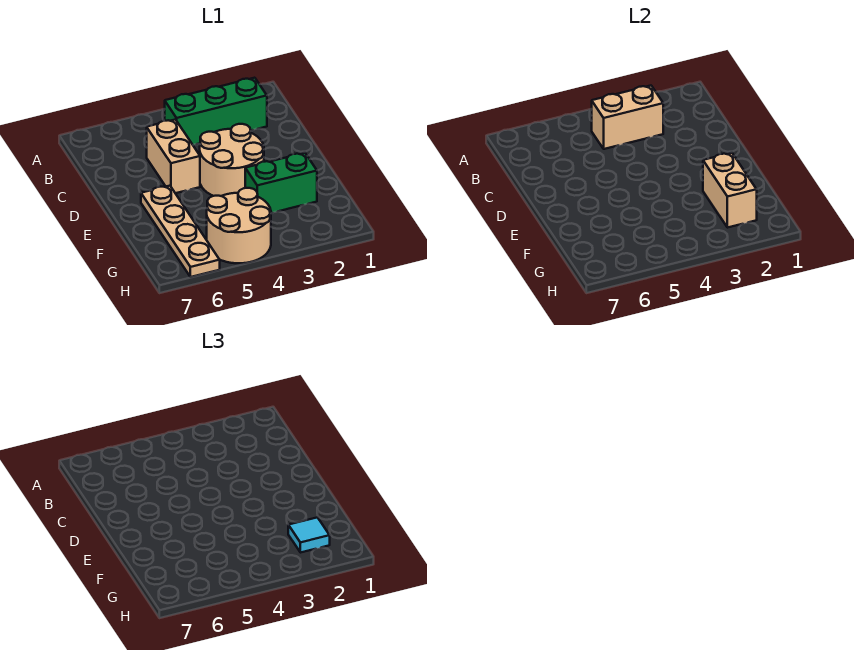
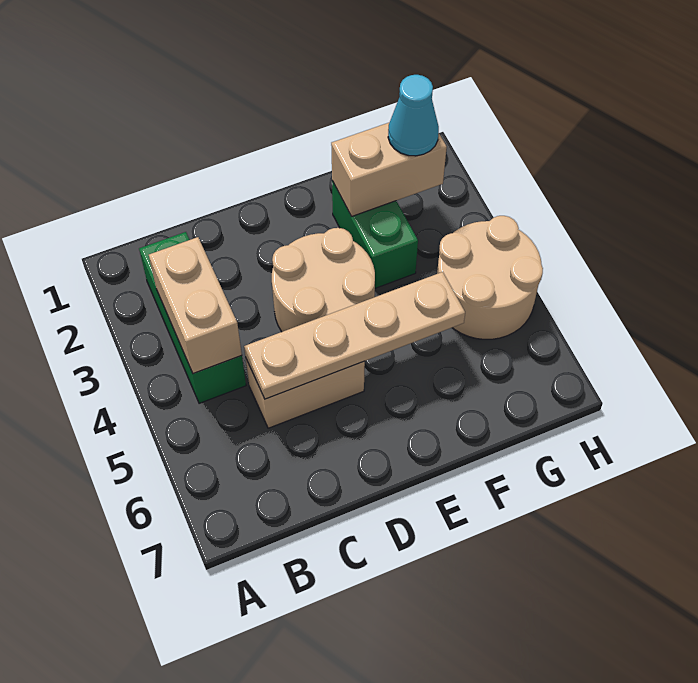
tan plate E6:H6 level 1 -> tan plate C5:F5 level 2
cyan tile G2 level 3 -> cyan cone G2 level 3

